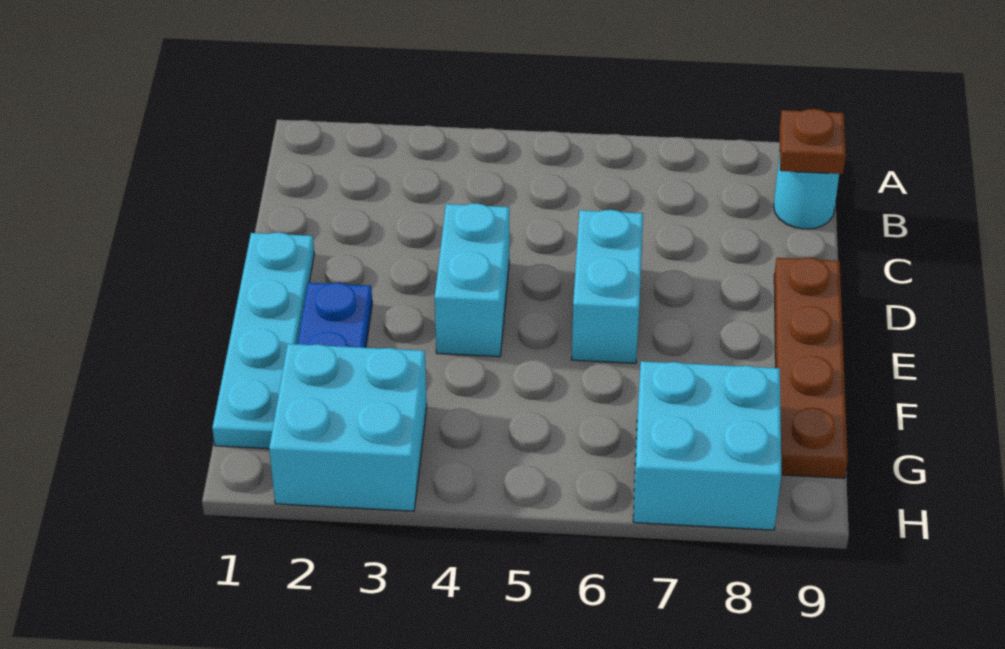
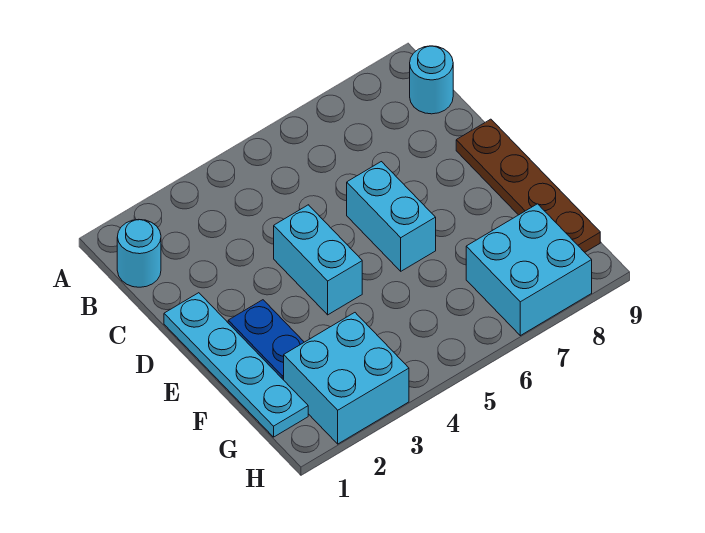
none -> cyan round brick B1 level 1
brown plate B9 level 2 -> none

